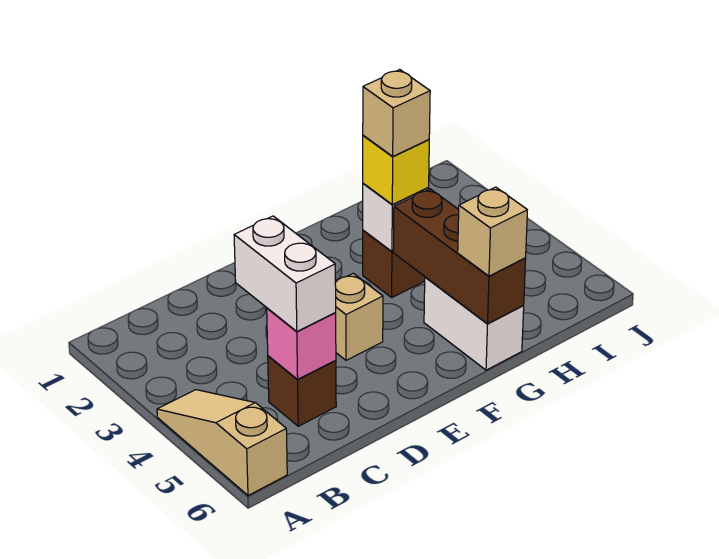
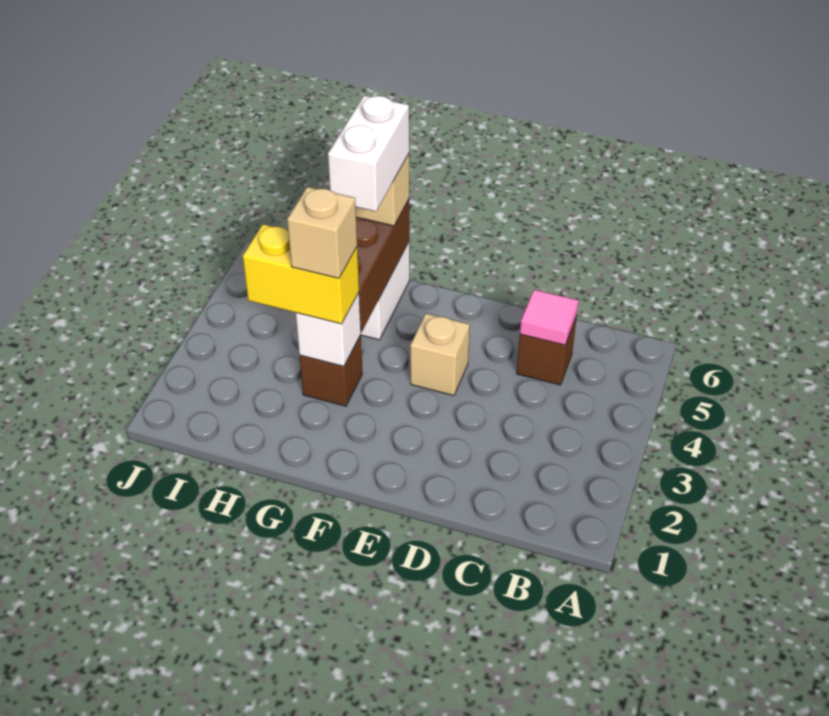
tan slope A4:A6 level 1 top 6 -> none
white brick C4:C5 level 3 -> white brick G5:G6 level 4
pink brick C5 level 2 -> pink tile C5 level 2
yellow brick G3 level 3 -> yellow brick G3:H3 level 3

